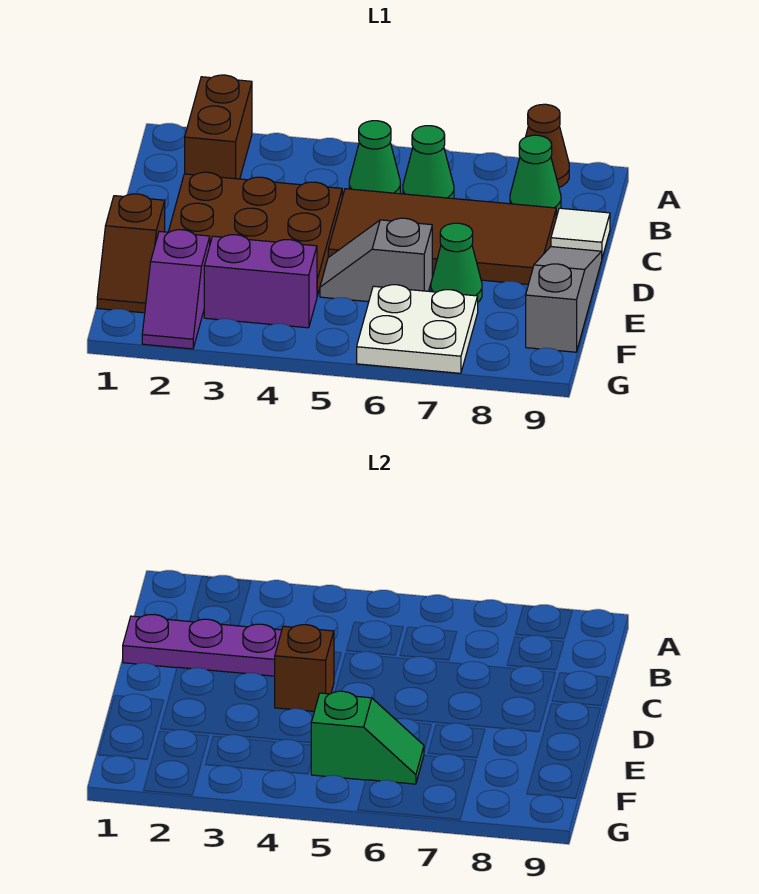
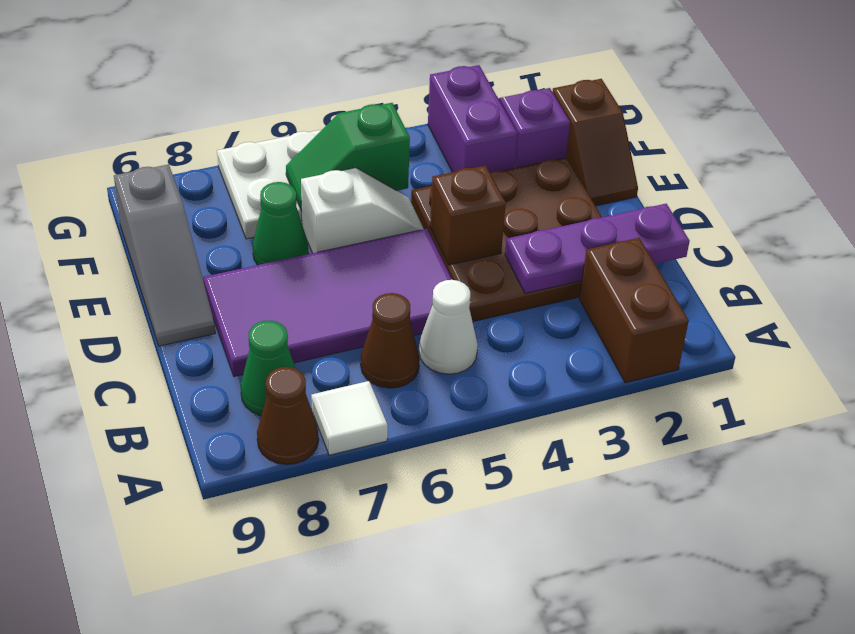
green cone B5 level 1 -> white cone B5 level 1
green cone B6 level 1 -> brown cone B6 level 1
brown tile C5:D8 level 1 -> purple tile C5:D8 level 1
white tile C9 level 1 -> white tile A7 level 1
brown slope E1:F1 level 1 top E -> brown slope E1:F1 level 1 top F
grey slope E5:E6 level 1 top 6 -> white slope E5:E6 level 1 top 6
purple brick F3:F4 level 1 -> purple brick F3:G3 level 1

